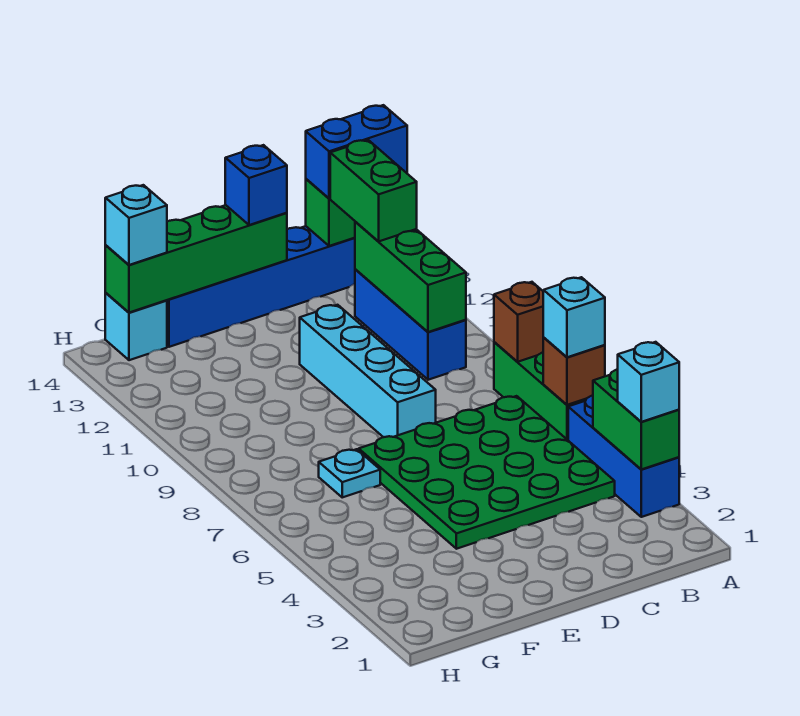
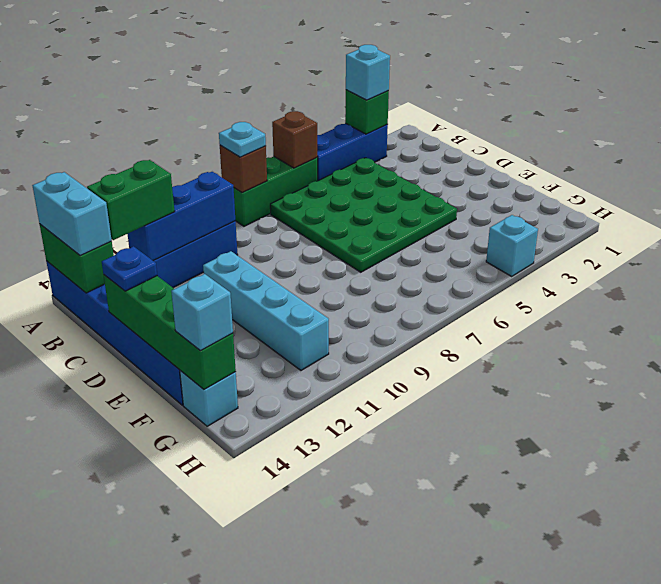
green brick A3:A4 level 2 -> green brick A3 level 2
cyan brick A6 level 3 -> cyan brick H4 level 1
blue brick A14:B14 level 3 -> cyan brick A14:B14 level 3
green brick B10:B12 level 2 -> blue brick B10:B12 level 2
cyan brick D8:D11 level 1 -> cyan brick D11:G11 level 1
blue brick D14 level 3 -> blue plate D14 level 3
cyan plate F7 level 1 -> cyan plate A8 level 3

